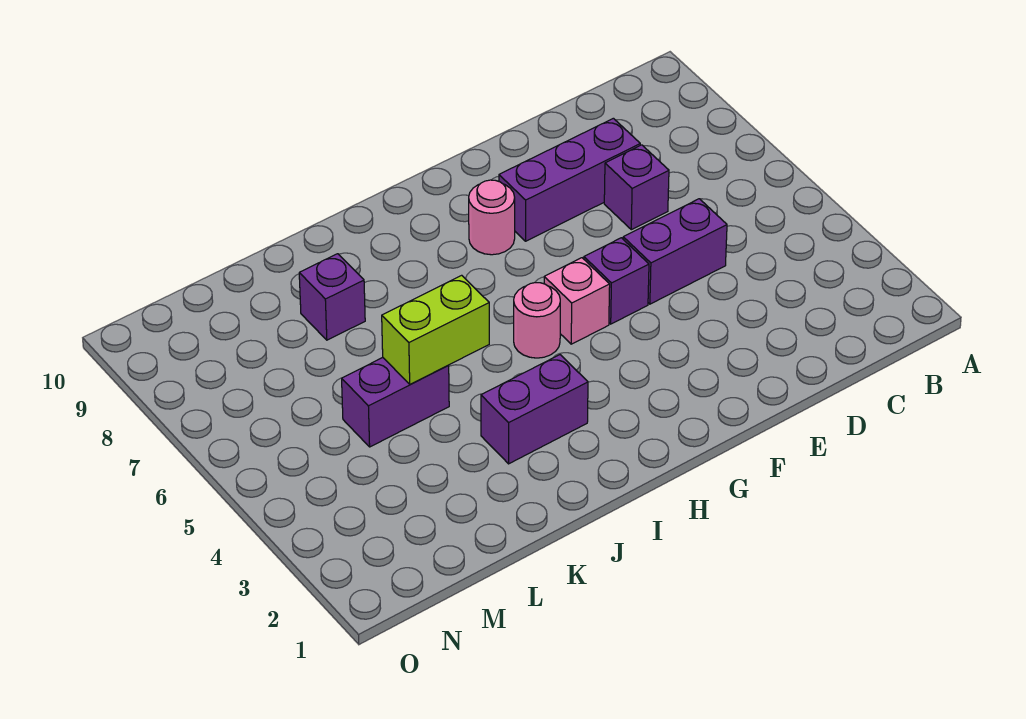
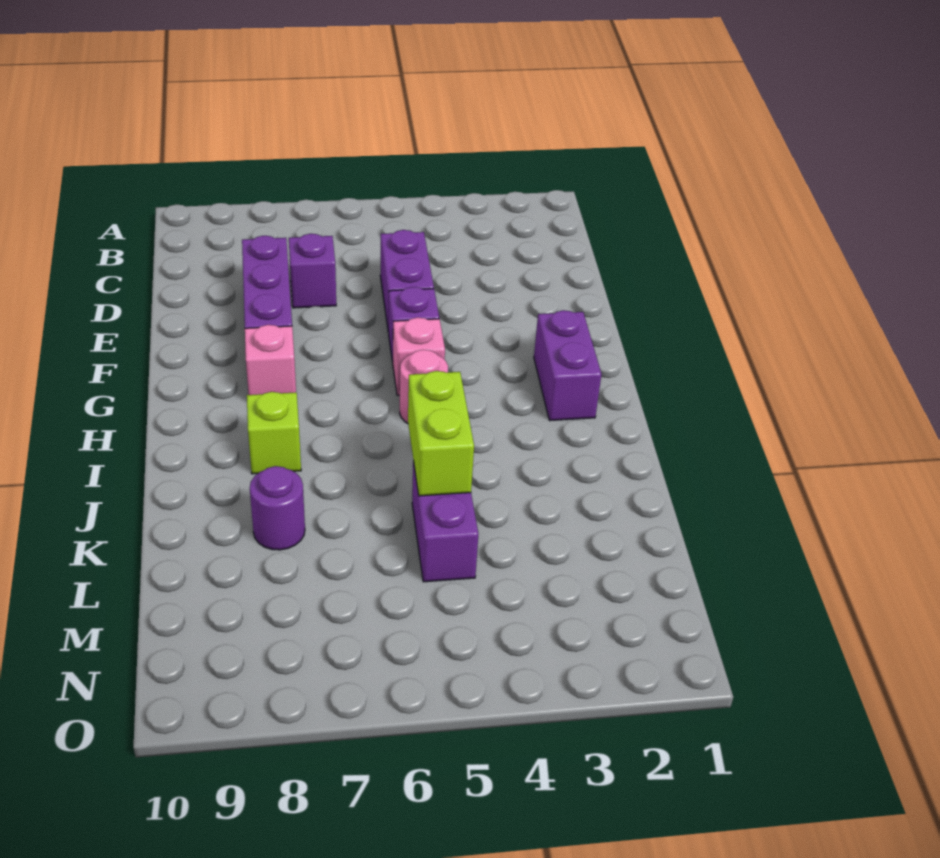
pink round brick G8 level 1 -> pink brick G8 level 1
purple brick I3:J3 level 1 -> purple brick G2:H2 level 1
none -> lime brick I8 level 1
purple brick K8 level 1 -> purple round brick K8 level 1

